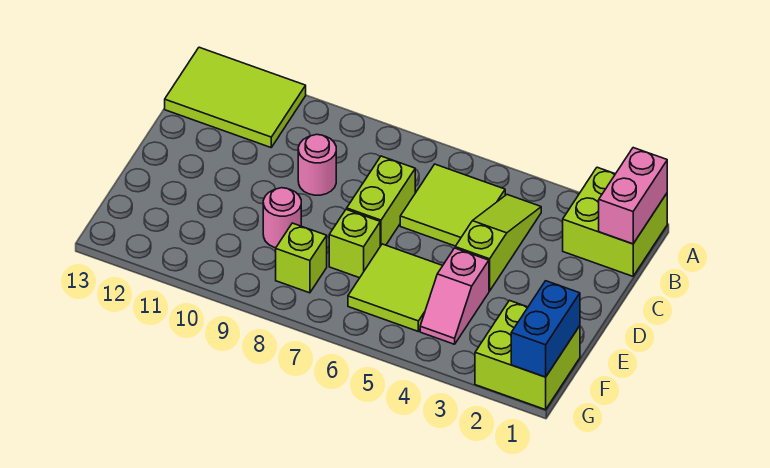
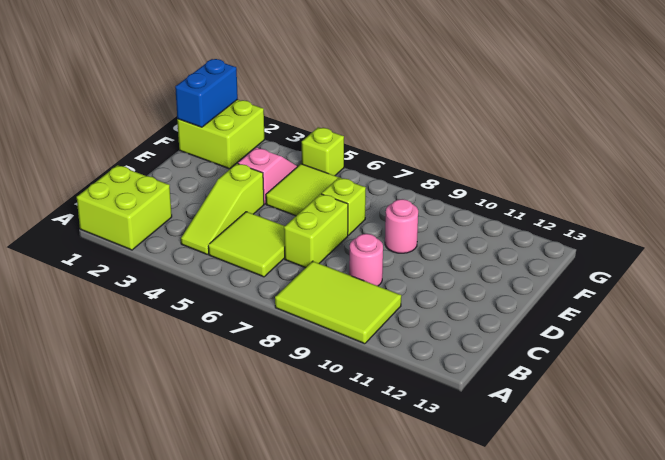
pink brick A1:B1 level 2 -> none
lime tile A11:B13 level 1 -> lime tile A8:B10 level 1
lime brick F8 level 1 -> lime brick G5 level 1

